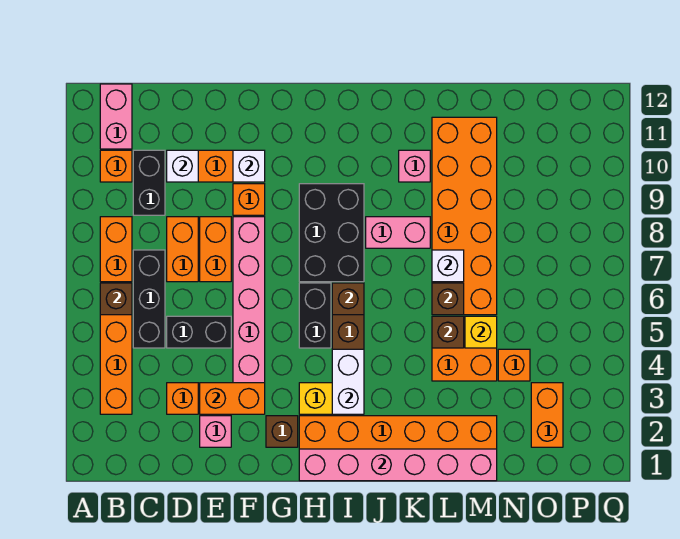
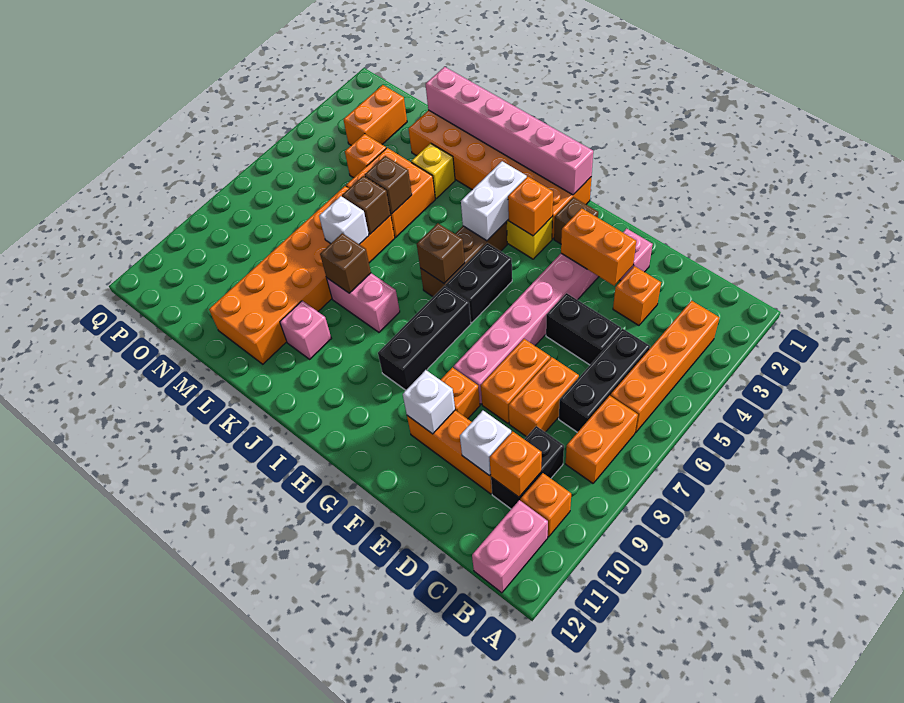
brown brick B6 level 2 -> brown brick K8 level 2
none -> orange brick C10 level 2
none -> orange brick H3 level 2
black brick H7:I9 level 1 -> black brick H7:H9 level 1
yellow brick M5 level 2 -> yellow brick L3 level 1

